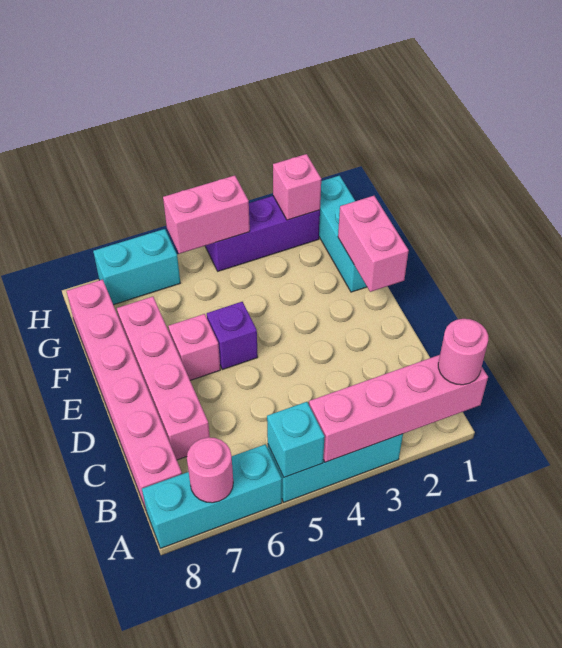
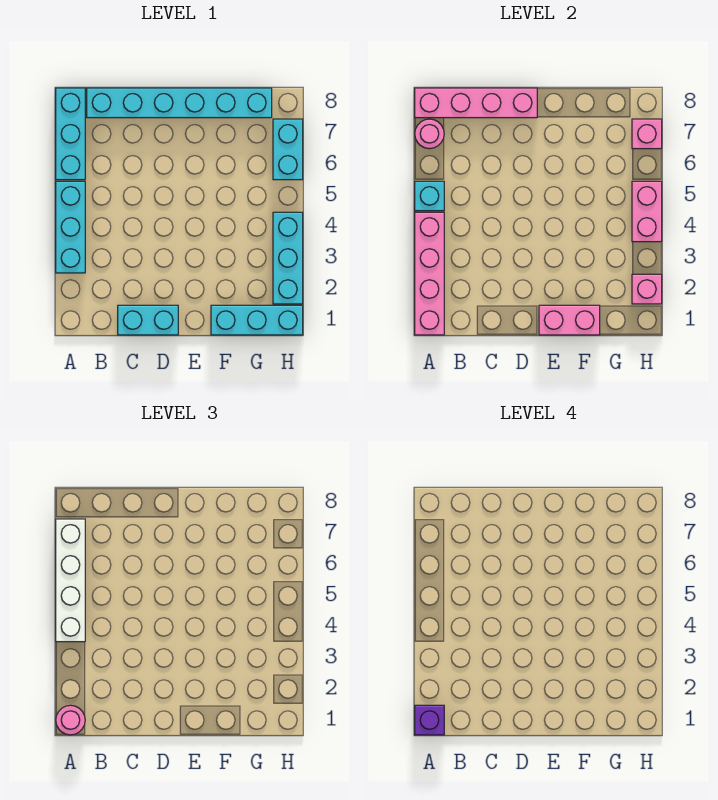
none -> white brick A4:A7 level 3
pink brick B8:G8 level 1 -> cyan brick B8:G8 level 1
none -> cyan brick C1:D1 level 1
pink brick C7:F7 level 1 -> pink brick A8:D8 level 2
purple brick E5 level 1 -> purple brick A1 level 4
pink brick E6 level 1 -> pink brick H7 level 2
purple brick H2:H4 level 1 -> cyan brick H2:H4 level 1

